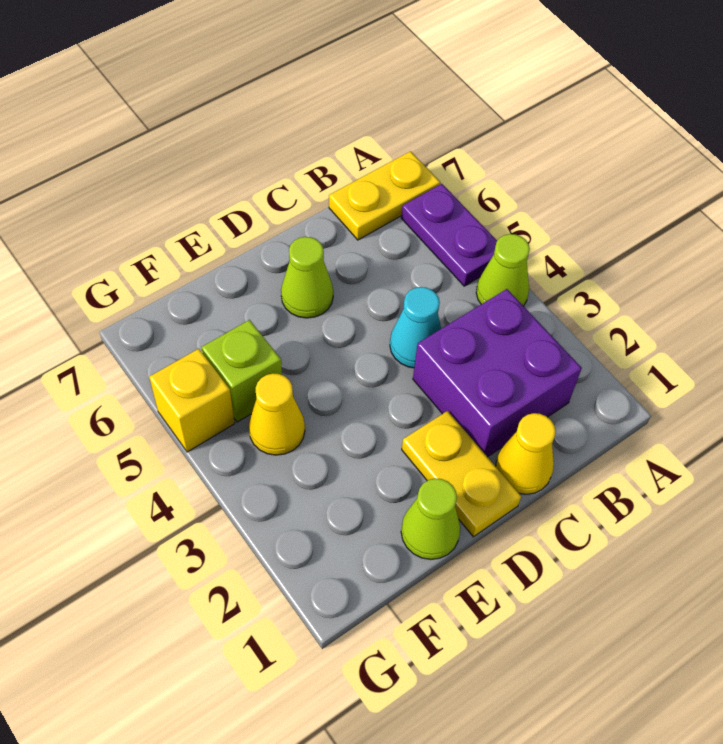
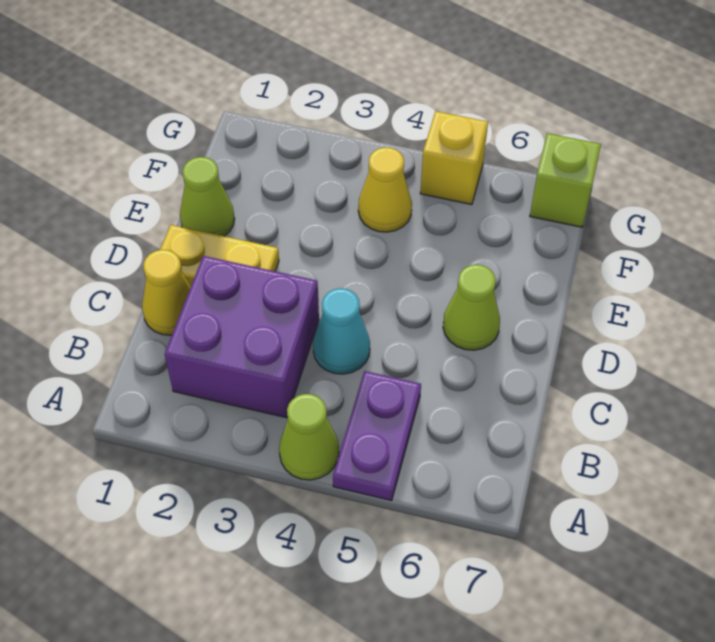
purple plate A5:A6 level 1 -> purple plate A5:B5 level 1
yellow plate A7:B7 level 1 -> none
lime brick F5 level 1 -> lime brick G7 level 1

